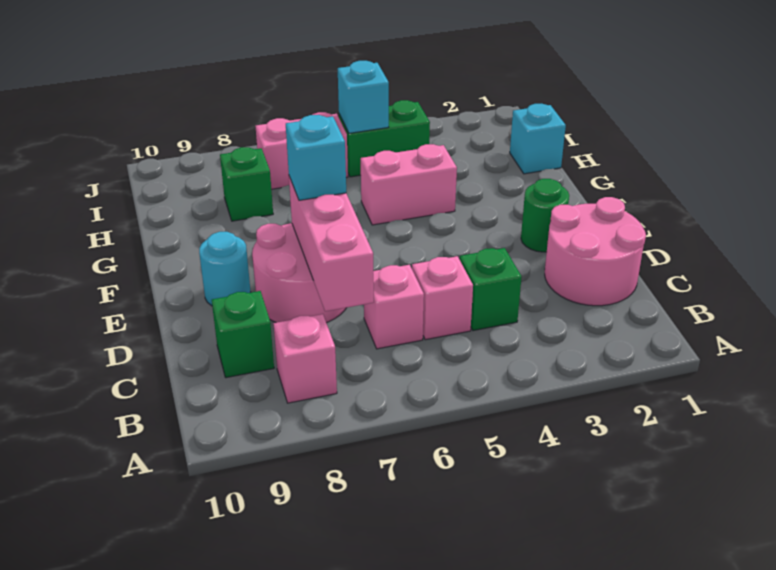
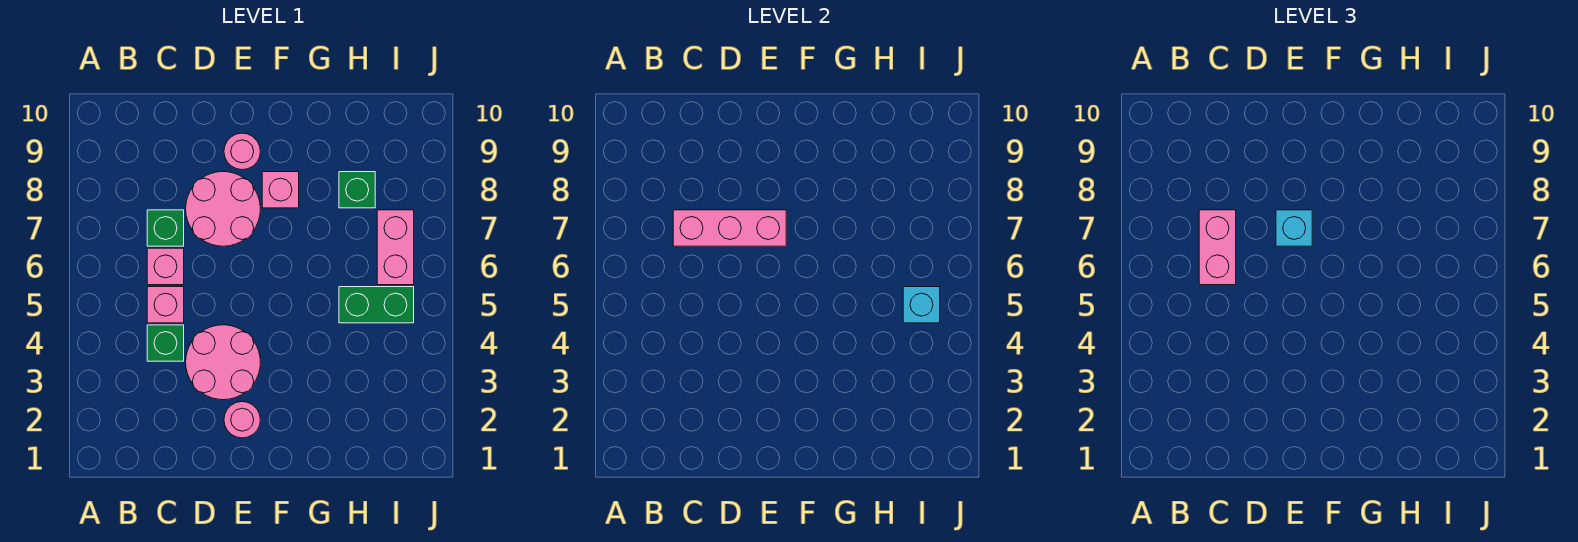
pink brick B8 level 1 -> pink brick F8 level 1
pink round brick C1:D2 level 1 -> pink round brick D3:E4 level 1
green brick C9 level 1 -> green brick C7 level 1
green round brick E2 level 1 -> pink round brick E2 level 1
cyan round brick E9 level 1 -> pink round brick E9 level 1
pink brick G4:G5 level 1 -> pink brick C6:C7 level 3
cyan brick H1 level 1 -> none
green brick I4:I5 level 1 -> green brick H5:I5 level 1

